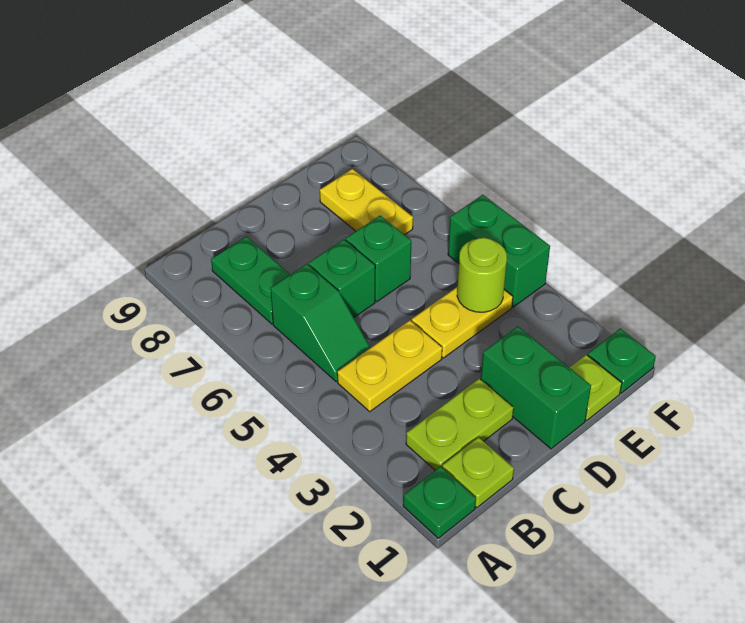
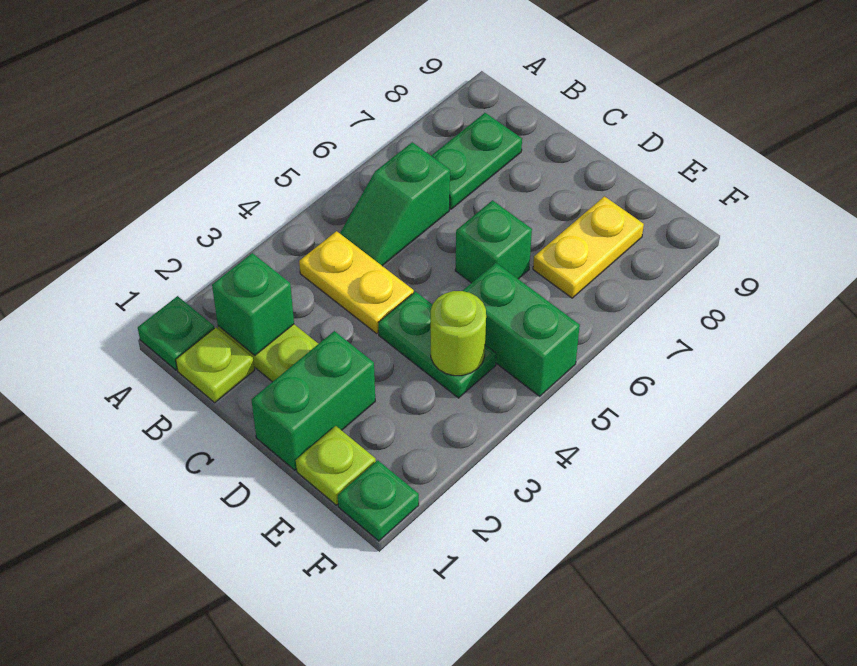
green brick C6 level 1 -> green brick B2 level 2
yellow plate D4:E4 level 1 -> green plate D4:E4 level 1
green brick F4:F5 level 1 -> green brick E5:F5 level 1

